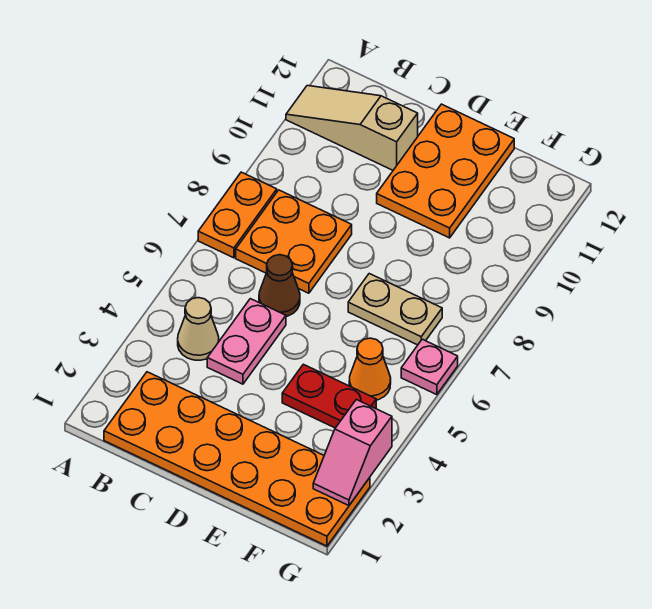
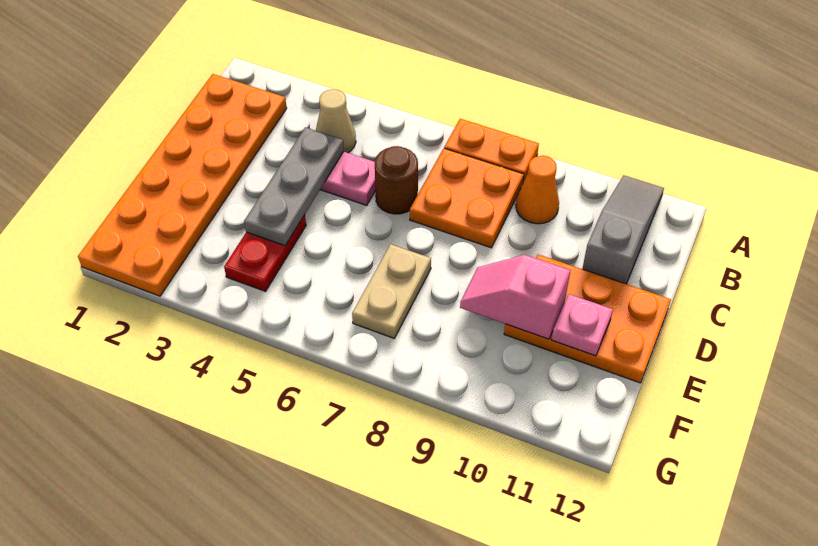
tan slope A11:C11 level 1 top C -> grey slope A11:C11 level 1 top C
none -> grey plate C4:E4 level 2
brown cone C6 level 1 -> brown round brick C6 level 1
orange cone F5 level 1 -> orange cone B9 level 1
pink slope G2:G3 level 2 top 3 -> pink slope E9:E10 level 2 top 10
pink plate G6 level 1 -> pink plate E11 level 2

